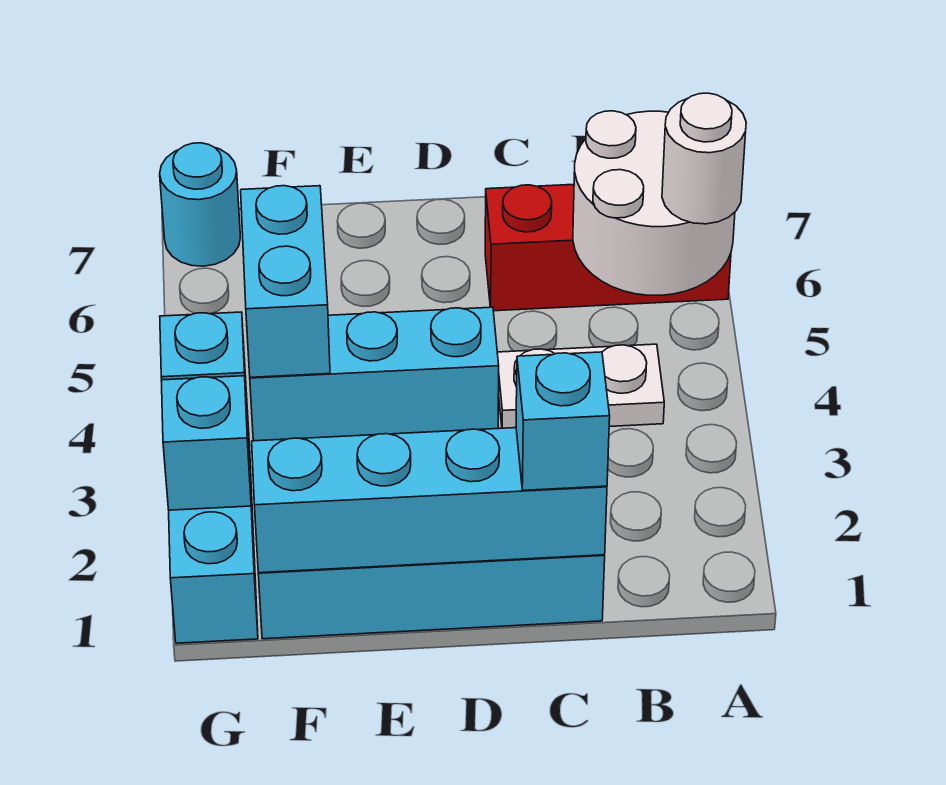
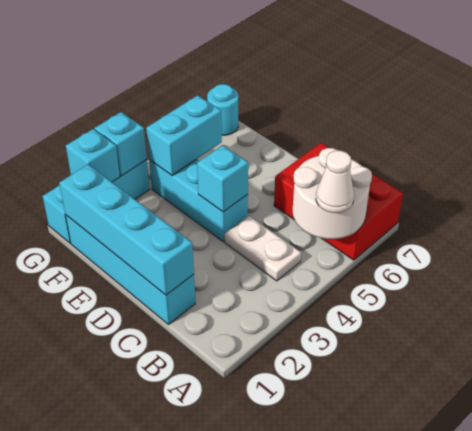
white round brick A5 level 3 -> white cone A5 level 3
red brick A6:C6 level 1 -> red brick A6:C7 level 1
cyan brick C1 level 3 -> cyan brick D4 level 2

